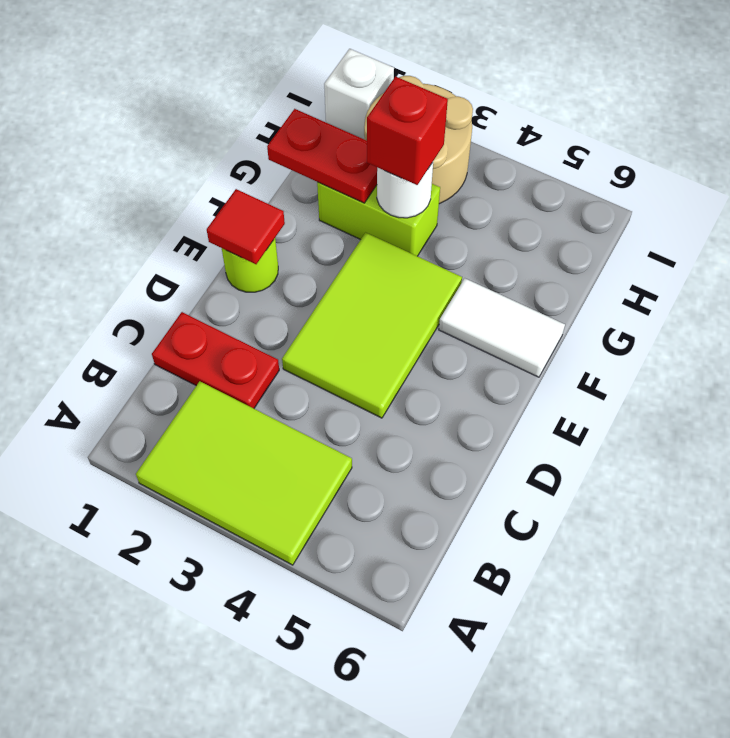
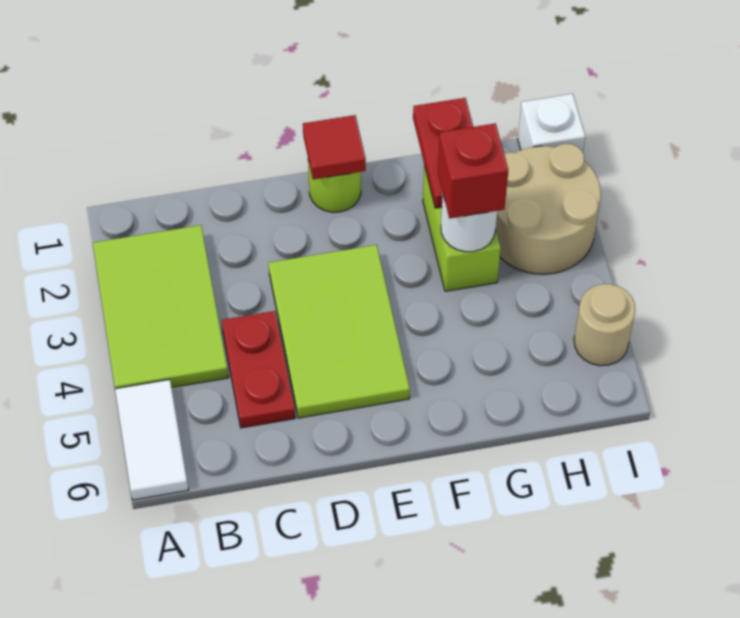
red plate C1:C2 level 1 -> red plate C4:C5 level 1
lime tile D3:F4 level 1 -> lime tile D3:E5 level 1
white tile F5:F6 level 1 -> white tile A5:A6 level 1
none -> tan round brick I5 level 1

